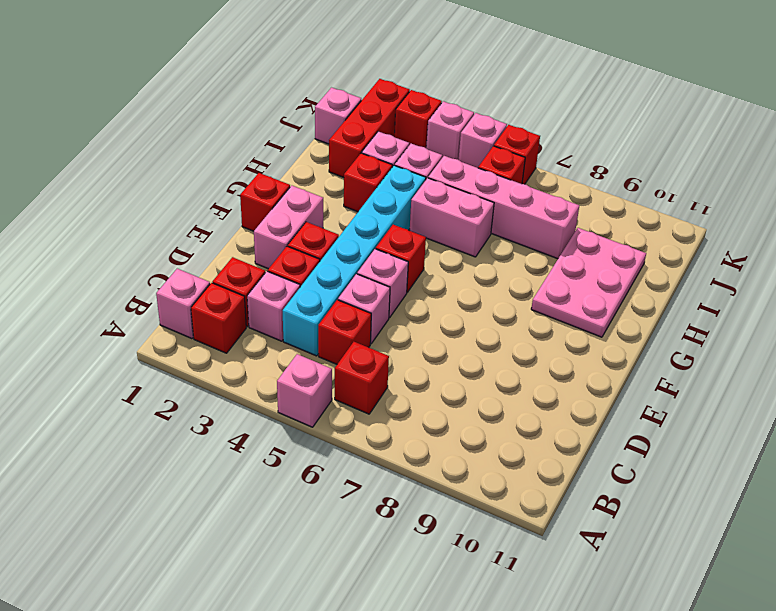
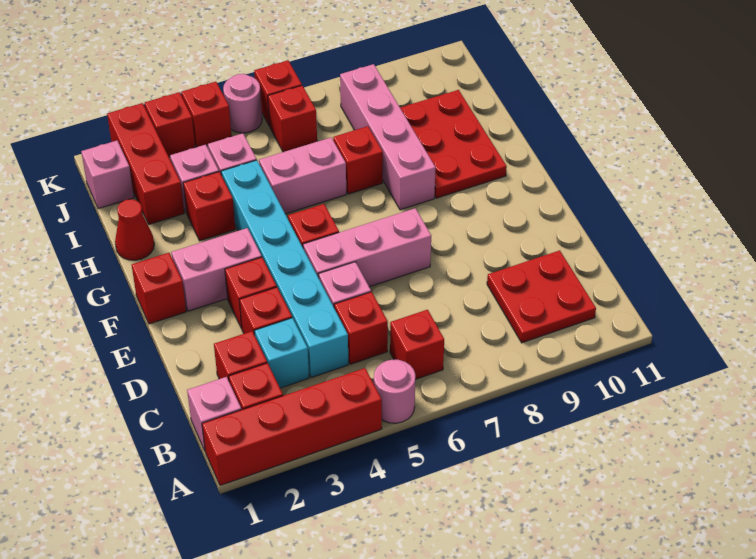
none -> red brick A1:A4 level 1
pink brick A5 level 1 -> pink round brick A5 level 1
none -> red plate B9:C10 level 1
pink brick C3 level 1 -> cyan brick C3 level 1
pink brick E2:F2 level 1 -> pink brick F2:F3 level 1
pink brick E5 level 1 -> pink brick E5:E7 level 1
pink plate G9:I10 level 1 -> red plate G9:I10 level 1
none -> red cone H1 level 1
none -> red brick H7 level 1
pink brick I5:I8 level 1 -> pink brick G8:J8 level 1
pink brick K4 level 1 -> red brick K4 level 1
pink brick K5 level 1 -> pink round brick K5 level 1

